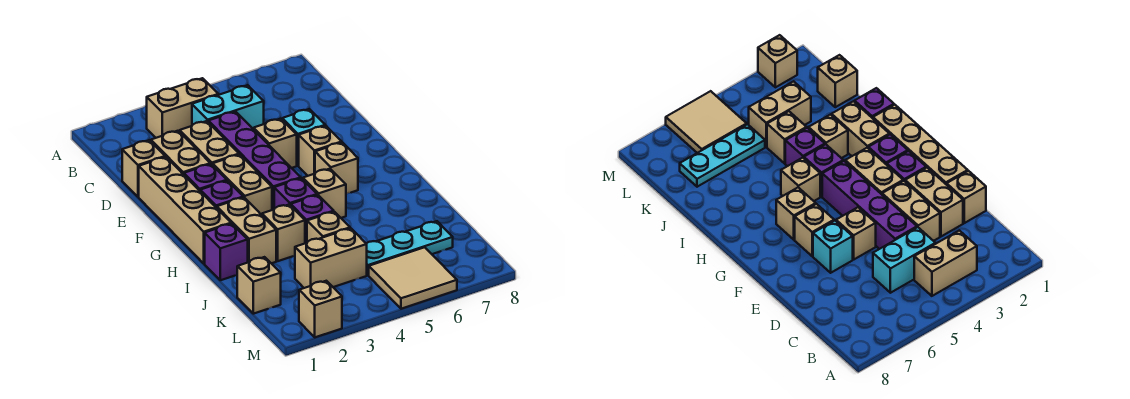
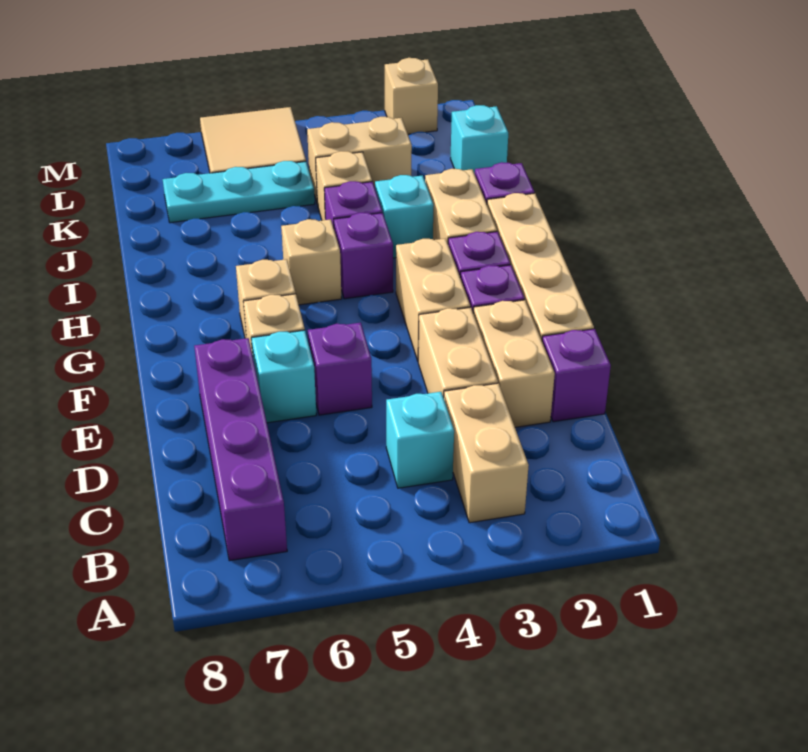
tan brick B3:B4 level 1 -> tan brick B3:C3 level 1
cyan brick C4:C5 level 1 -> cyan brick C4 level 1
tan brick D1 level 1 -> purple brick D1 level 1
purple brick D4:G4 level 1 -> purple brick B7:E7 level 1
tan brick E5 level 1 -> purple brick E5 level 1
tan brick I3 level 1 -> cyan brick I3 level 1
tan brick K1 level 1 -> cyan brick K1 level 1

